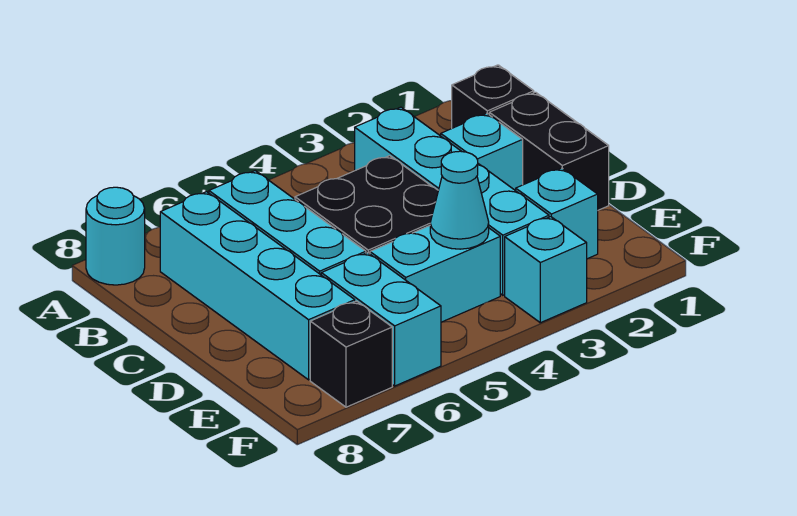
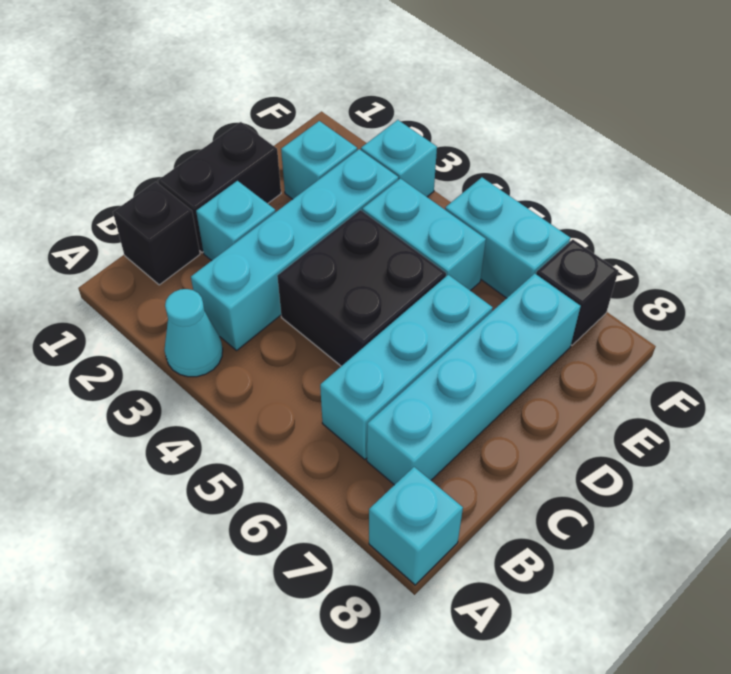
cyan round brick A8 level 1 -> cyan brick A8 level 1
cyan cone E4 level 2 -> cyan cone A3 level 1
cyan brick E6:F6 level 1 -> cyan brick F5:F6 level 1

